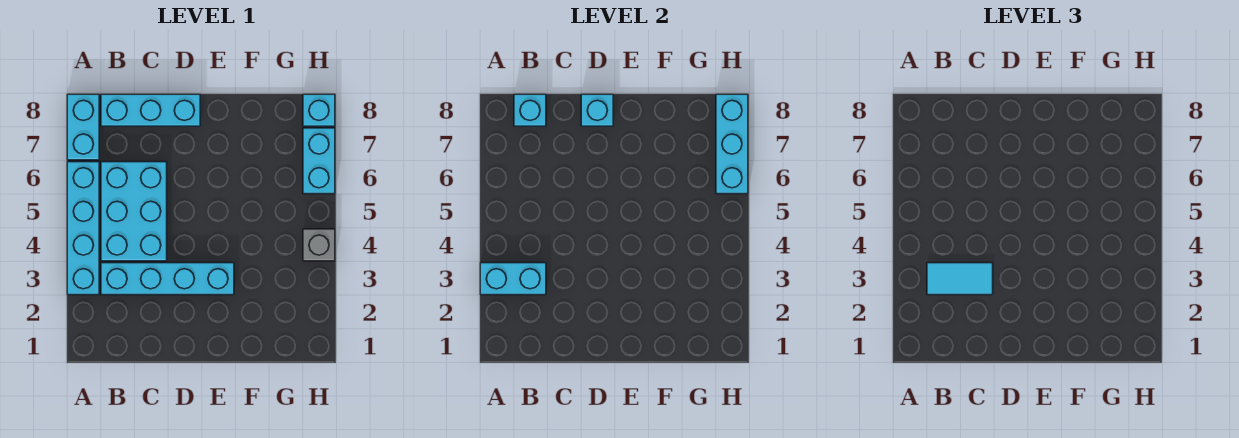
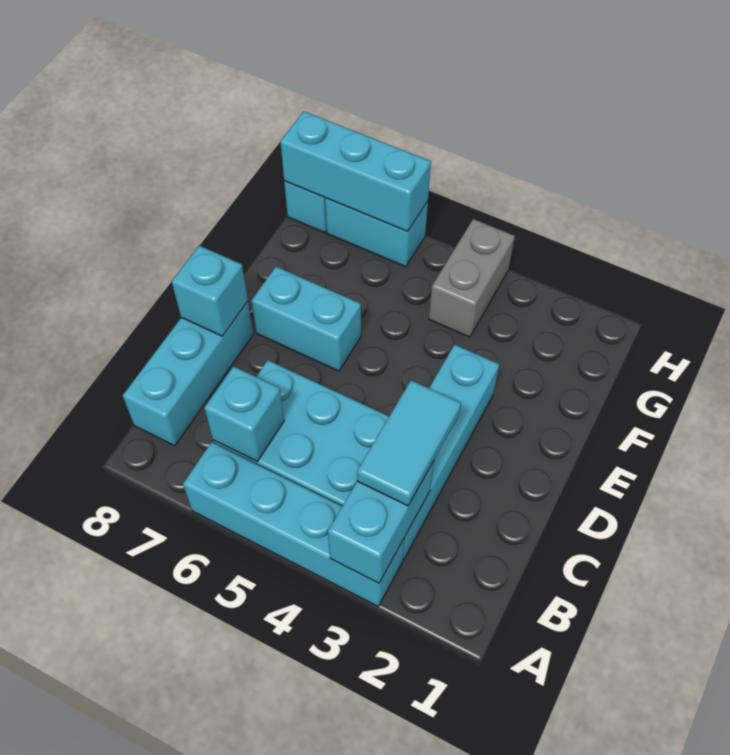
cyan brick A7:A8 level 1 -> cyan brick E6:E7 level 1
cyan brick B8 level 2 -> cyan brick B6 level 2
grey brick H4 level 1 -> grey brick G4:H4 level 1

